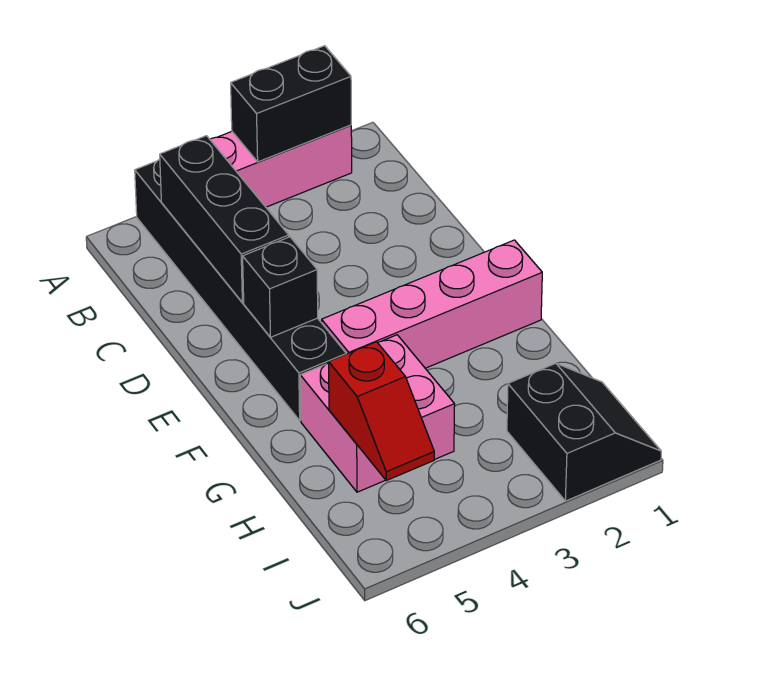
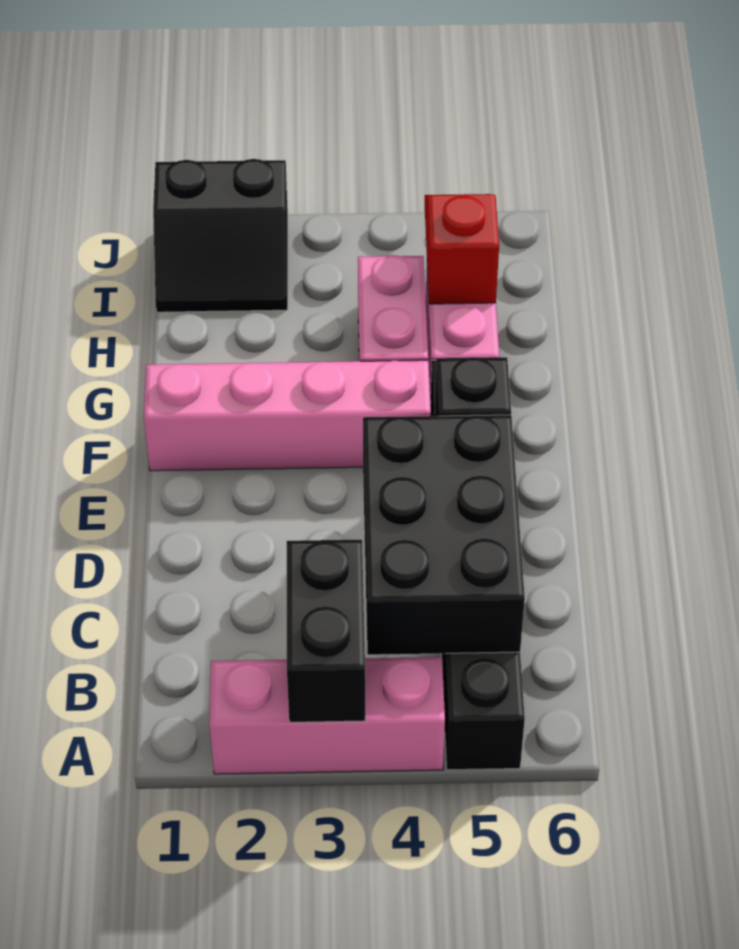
black brick A2:A3 level 2 -> black brick A3:B3 level 2
black brick B5:D5 level 2 -> black brick B4:D5 level 2
black slope I1:J2 level 1 top 2 -> black slope I1:J2 level 1 top J

